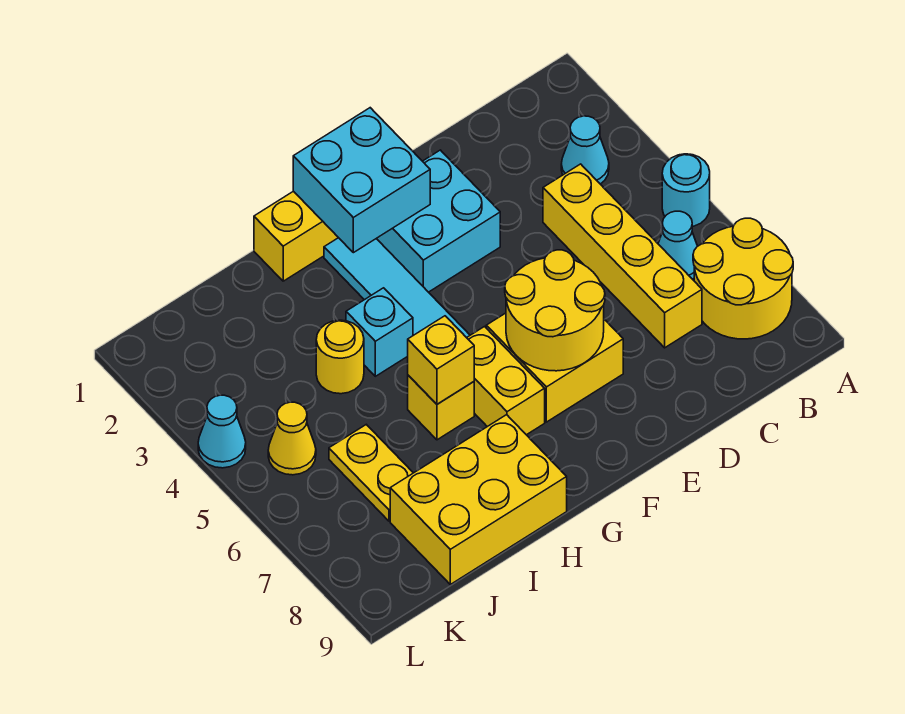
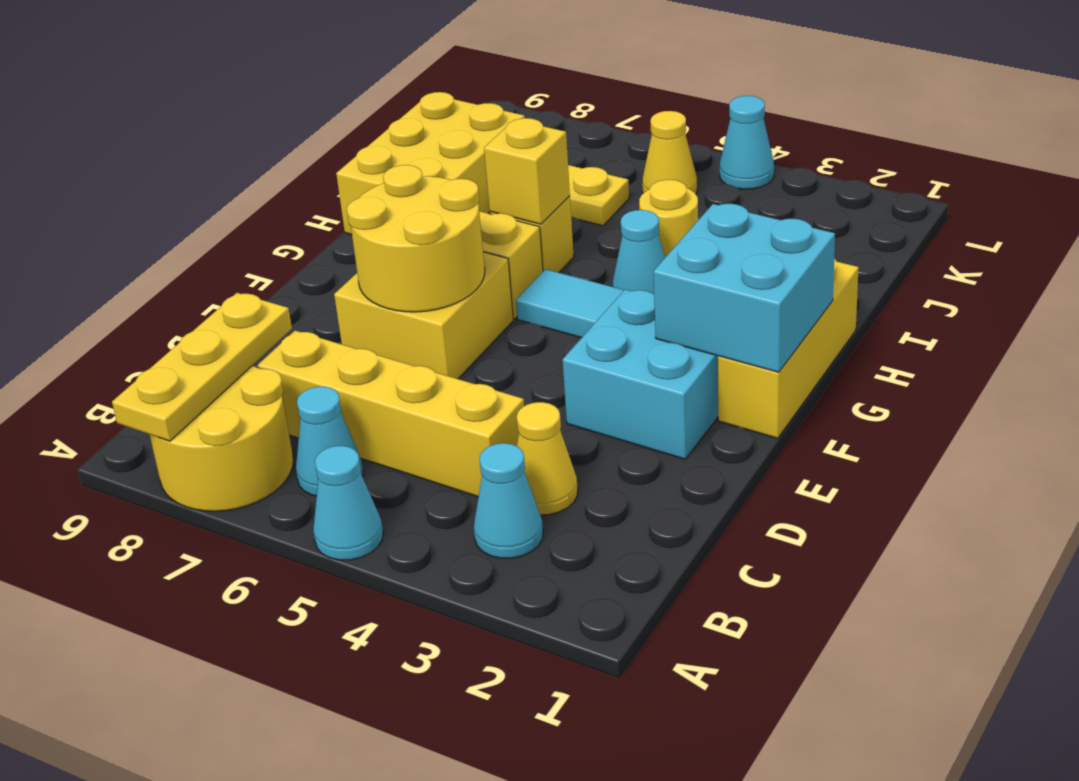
cyan round brick A5 level 1 -> cyan cone A5 level 1
none -> yellow plate A8:C8 level 2
none -> yellow cone C3 level 1
cyan brick H4 level 1 -> cyan cone H4 level 1

